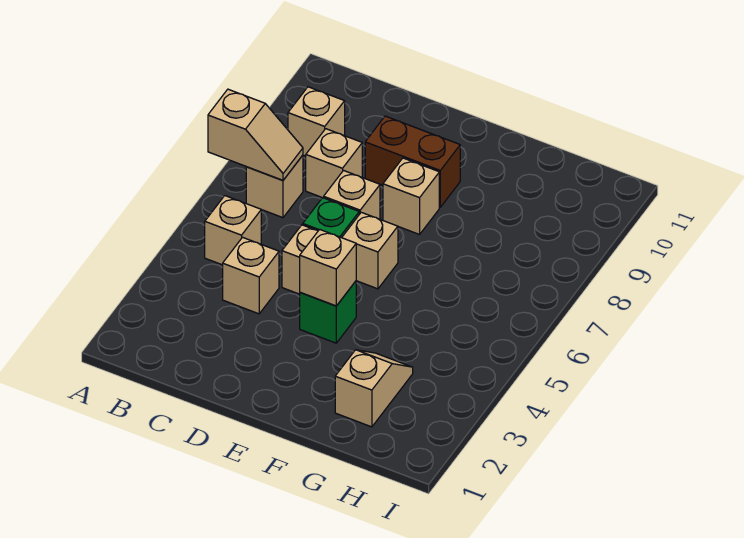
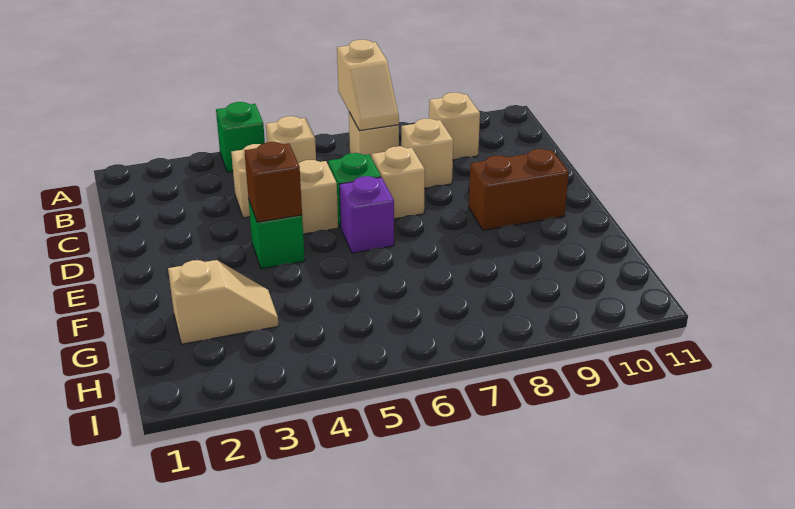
none -> green brick A4 level 1
brown brick D9:E9 level 1 -> brown brick E9:E10 level 1
tan brick E4 level 2 -> brown brick E4 level 2
tan brick E6 level 1 -> purple brick E6 level 1
tan brick E8 level 1 -> none

